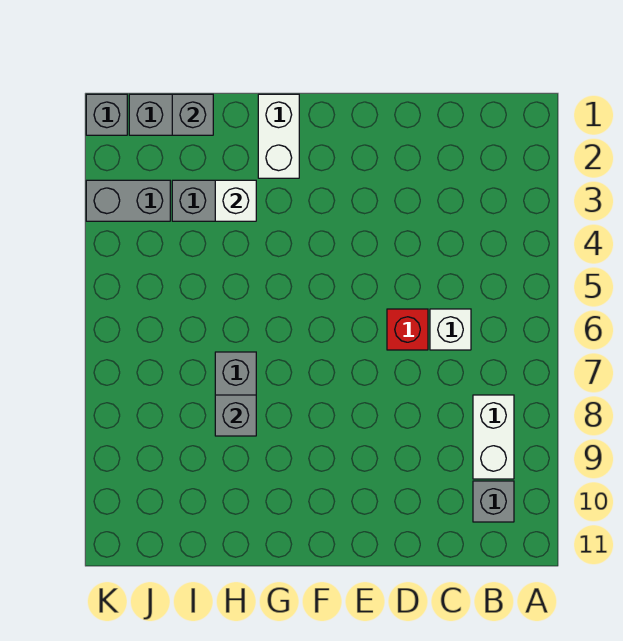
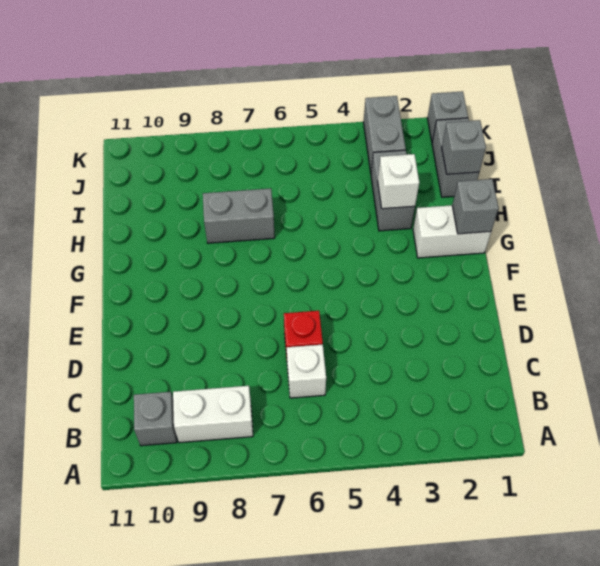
grey brick H8 level 2 -> grey brick G1 level 2

